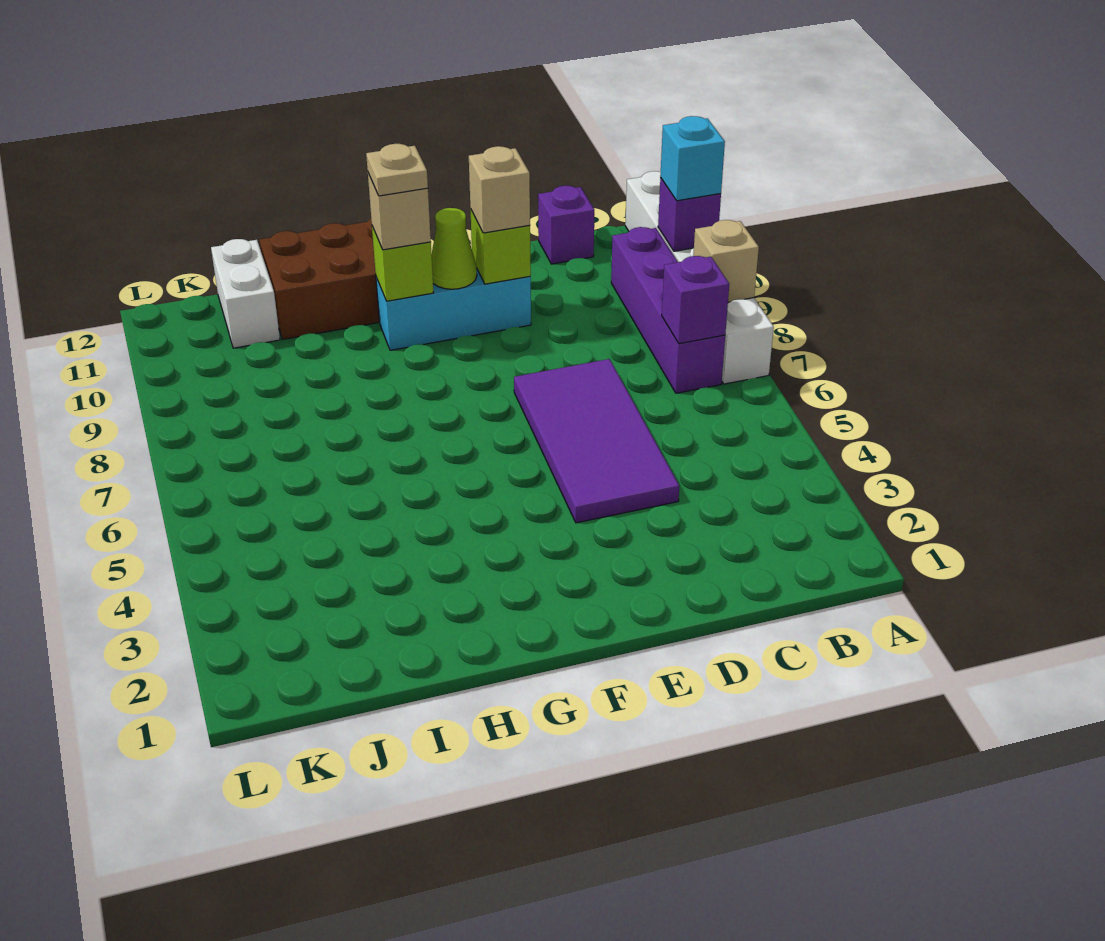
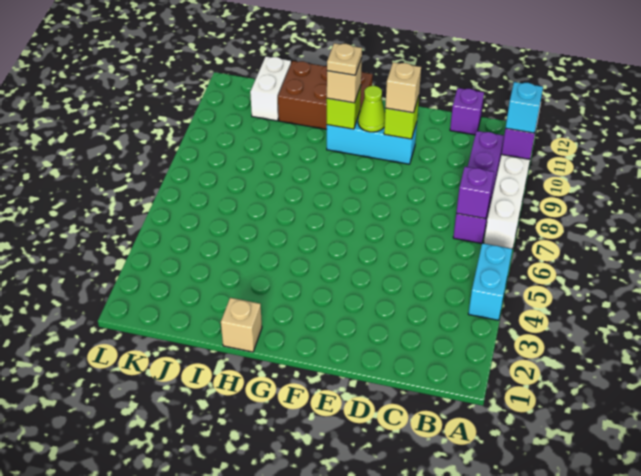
none -> cyan brick A4:A5 level 1
tan brick A8 level 2 -> tan brick H1 level 1
purple tile D4:E7 level 1 -> none

